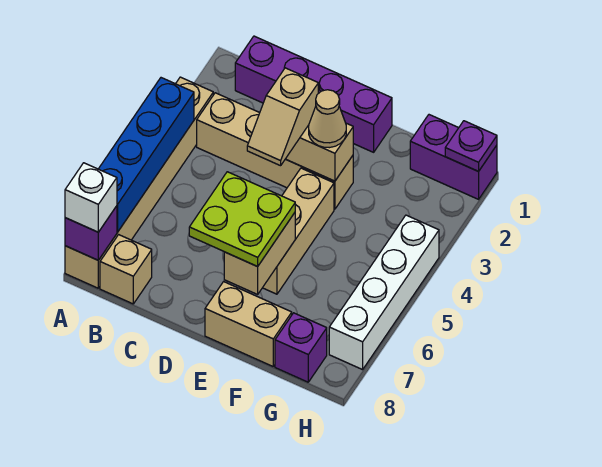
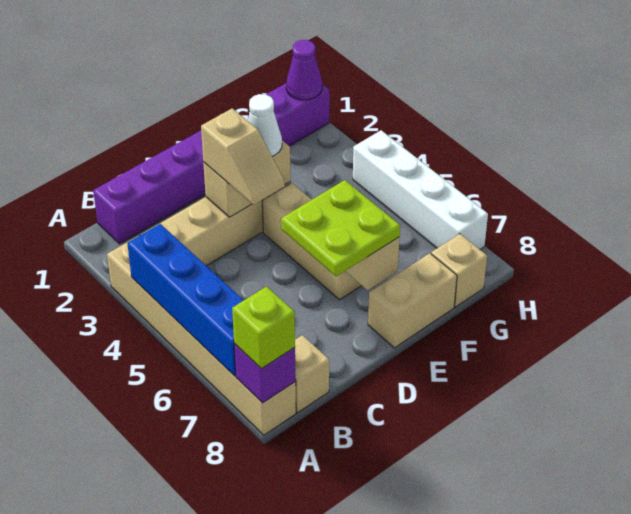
white brick A8 level 3 -> lime brick A8 level 3
tan cone E3 level 3 -> white cone E3 level 3
purple brick G8 level 1 -> tan brick G8 level 1
purple plate H1 level 2 -> purple cone H1 level 2

